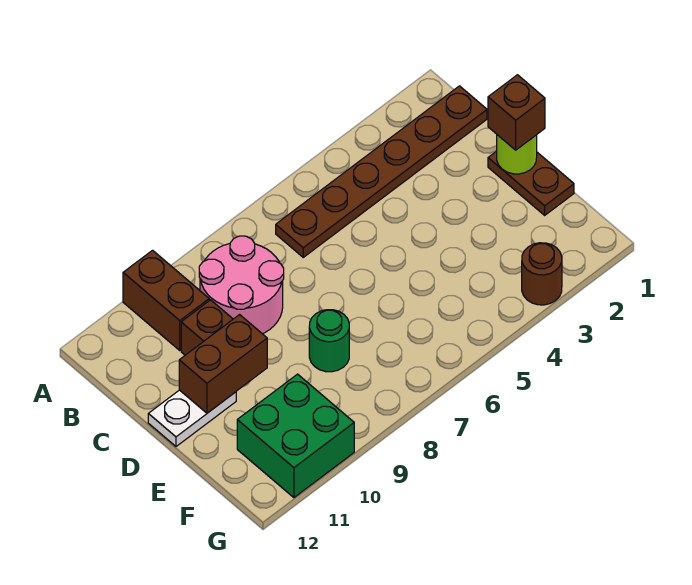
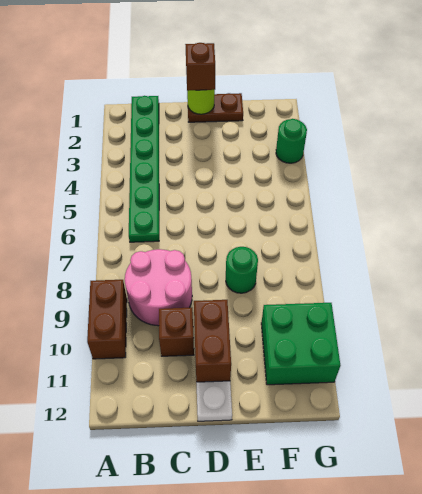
brown brick A10:B10 level 1 -> brown brick A9:A10 level 1
brown plate B1:B6 level 1 -> green plate B1:B6 level 1
brown round brick G3 level 1 -> green round brick G3 level 1

